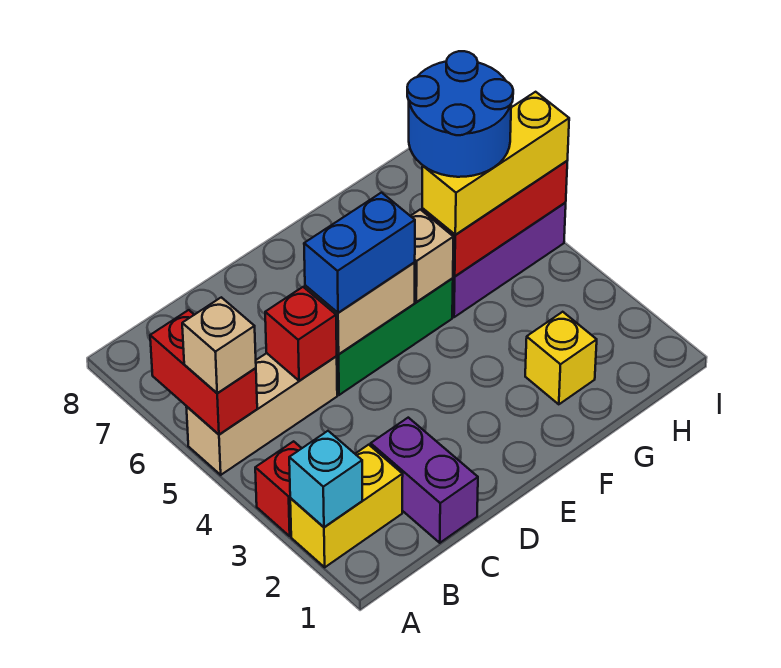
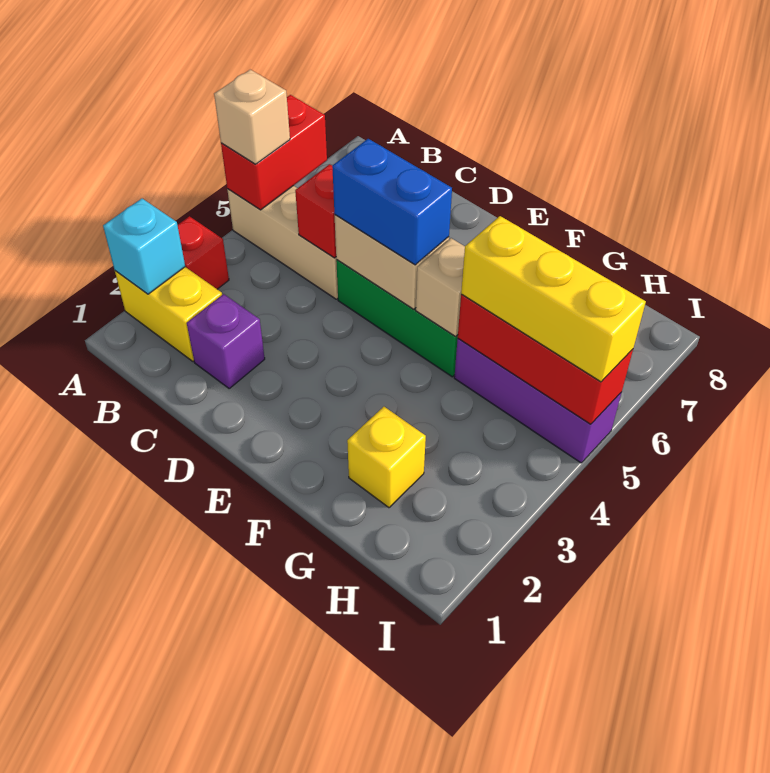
purple brick C1:C2 level 1 -> purple brick C2 level 1
blue round brick G5:H6 level 4 -> none

